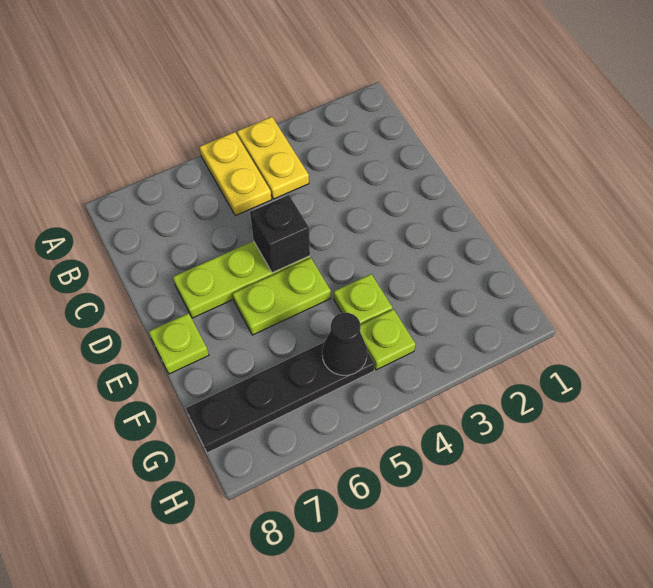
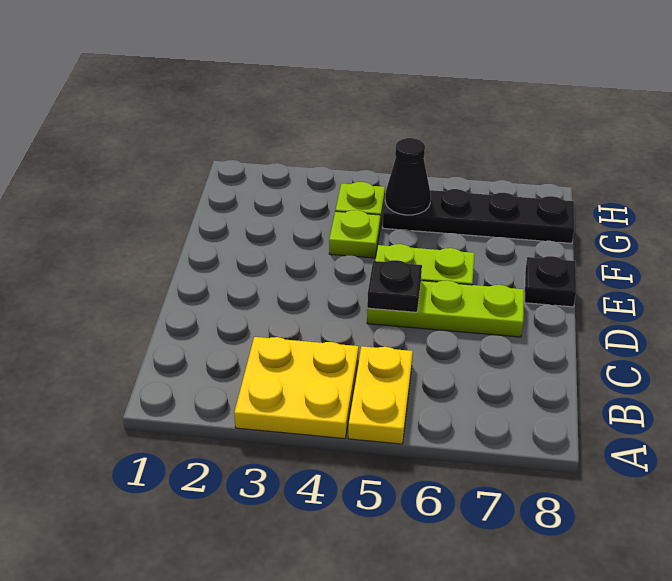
yellow plate A4:B4 level 1 -> yellow plate A3:B4 level 1
black brick D5 level 2 -> black plate D5 level 2
lime plate E8 level 1 -> black plate E8 level 1

